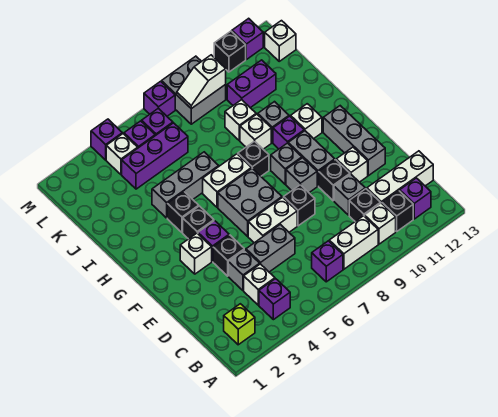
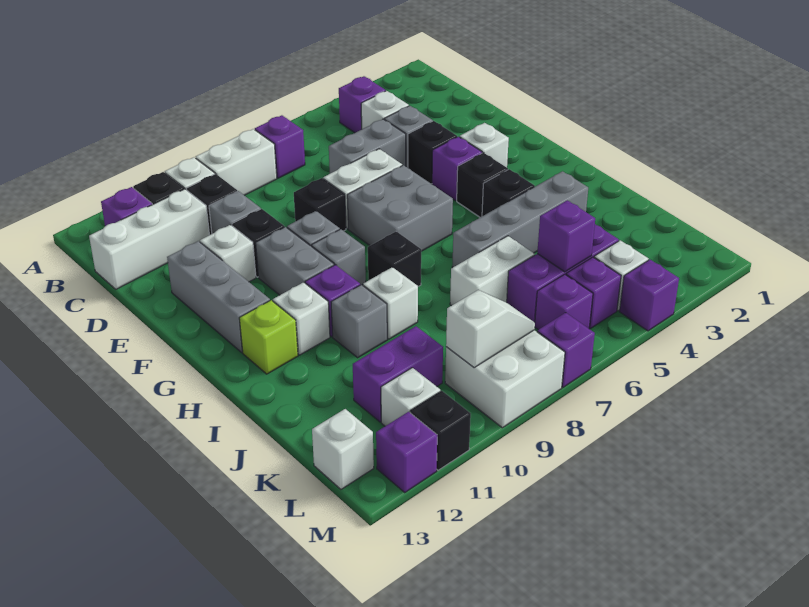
lime brick B2 level 1 -> lime brick H12 level 1
white brick H6:H7 level 1 -> white brick J6:J7 level 1
grey brick I4:I6 level 1 -> grey brick I3:I6 level 1
white brick J9 level 1 -> white brick L11 level 1
none -> purple brick K5 level 2
grey brick L8:M9 level 1 -> white brick L8:M9 level 1

